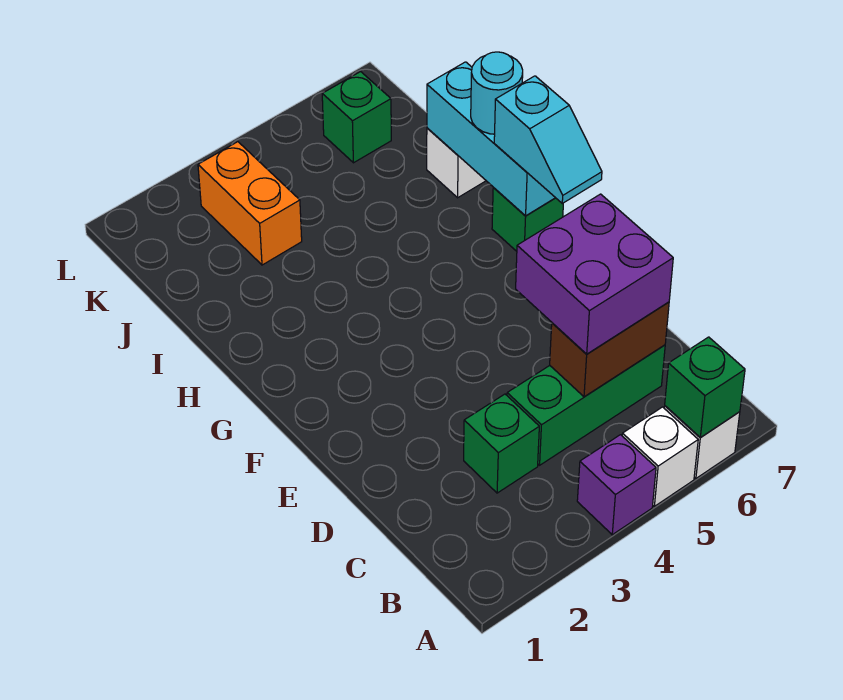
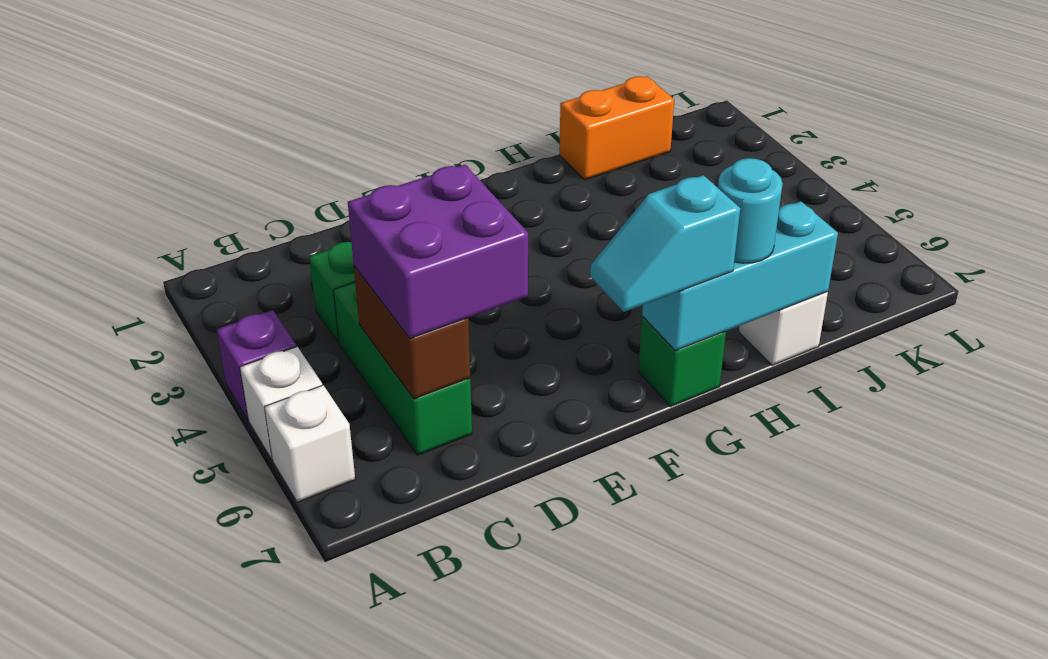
green brick A6 level 2 -> none
orange brick J3:K3 level 1 -> orange brick I1:J1 level 1
green brick K6 level 1 -> none

